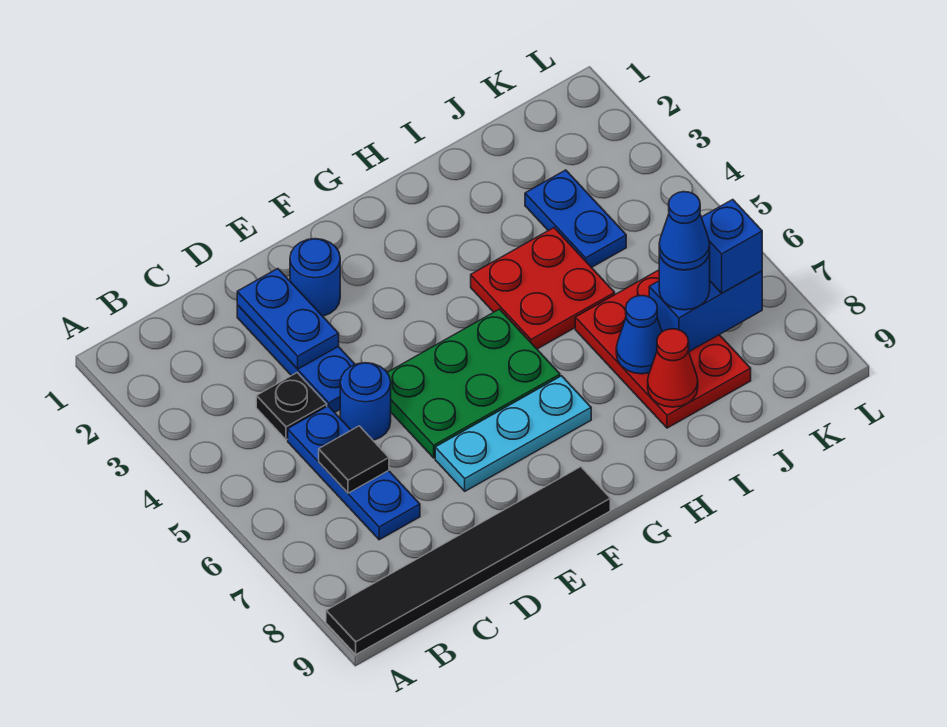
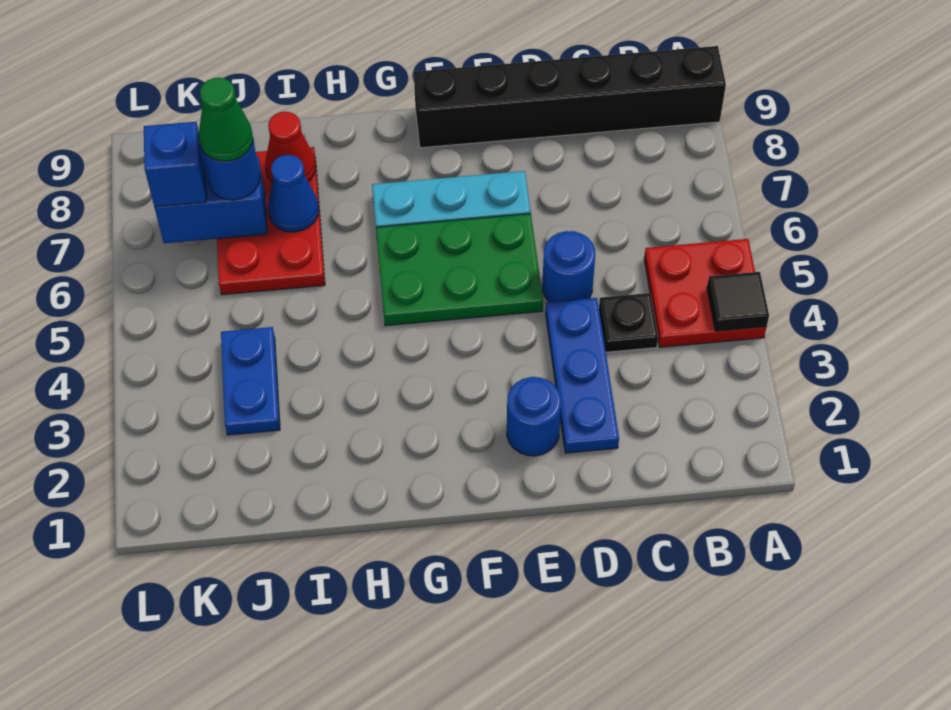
black tile A9:F9 level 1 -> black brick A9:F9 level 1
blue plate C5:C7 level 1 -> none
black tile C6 level 2 -> black tile A4 level 2
blue plate D2:D3 level 2 -> none
red plate H4:I5 level 1 -> red plate A4:B5 level 1
blue cone J7 level 4 -> green cone J7 level 4

